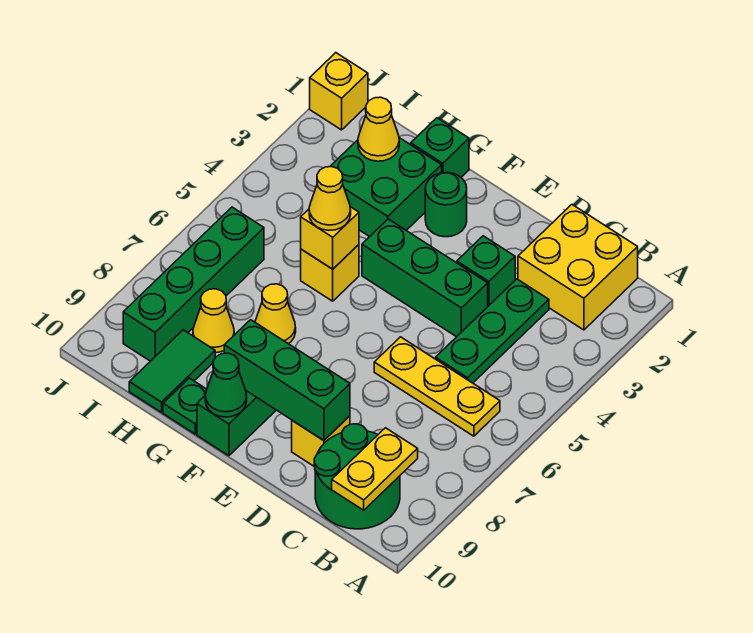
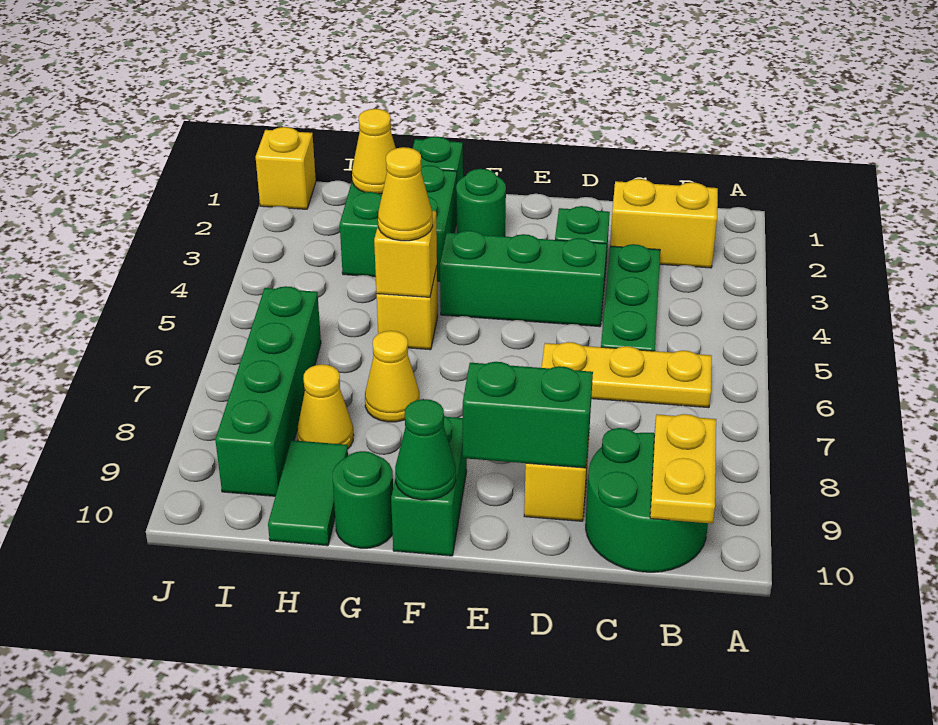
yellow brick B1:C2 level 1 -> yellow brick B2:C2 level 1
green brick D9:F9 level 2 -> green brick D9:E9 level 2
green plate G10 level 1 -> green round brick G10 level 1

